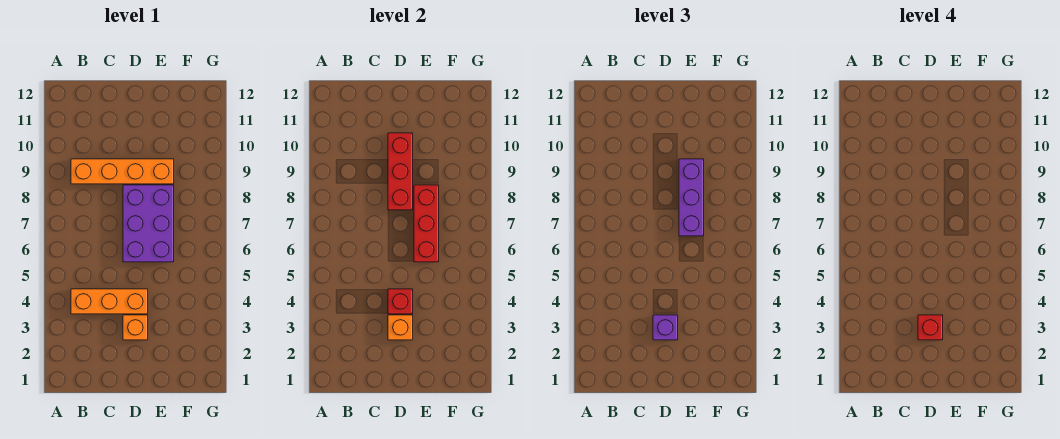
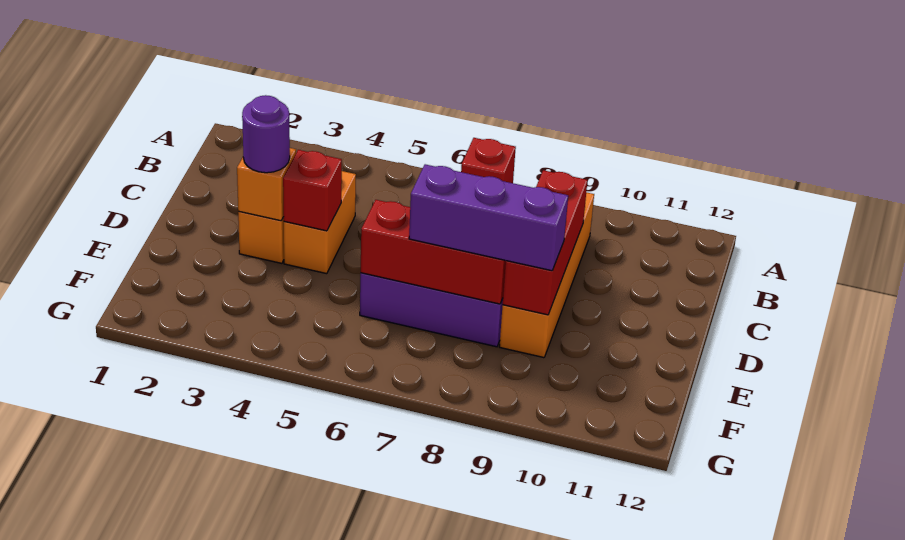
orange brick B4:D4 level 1 -> orange brick C4:D4 level 1
purple brick D3 level 3 -> purple round brick D3 level 3
red brick D3 level 4 -> red brick A7 level 1
red brick D8:D10 level 2 -> red brick C9:E9 level 2

